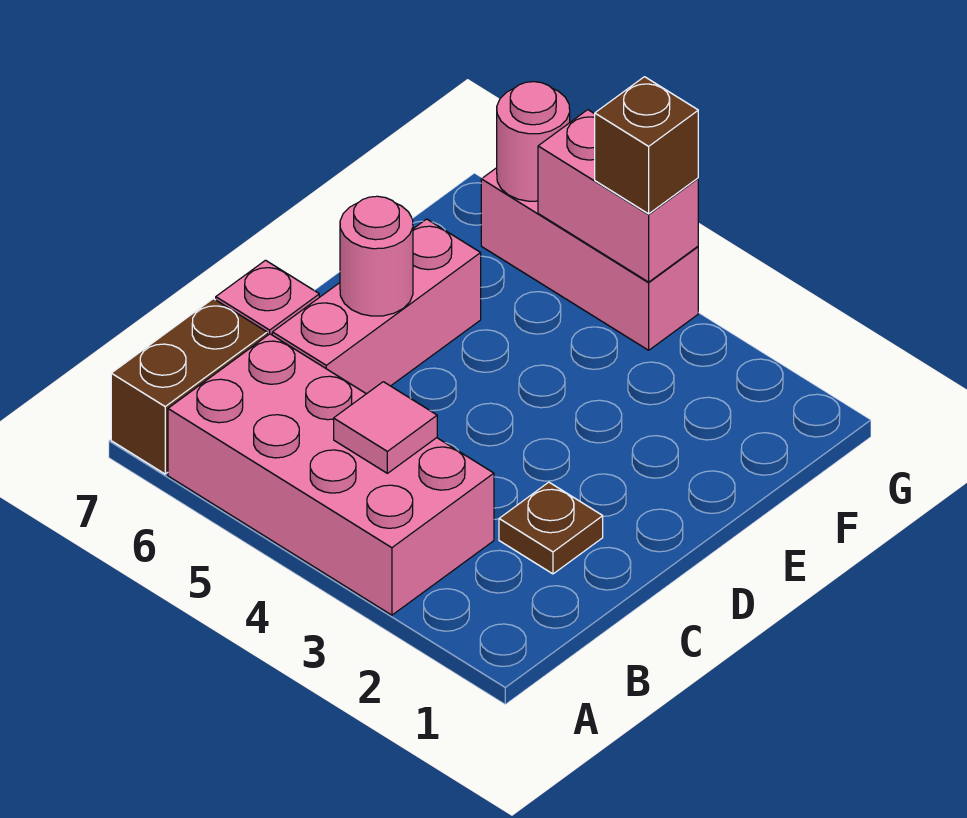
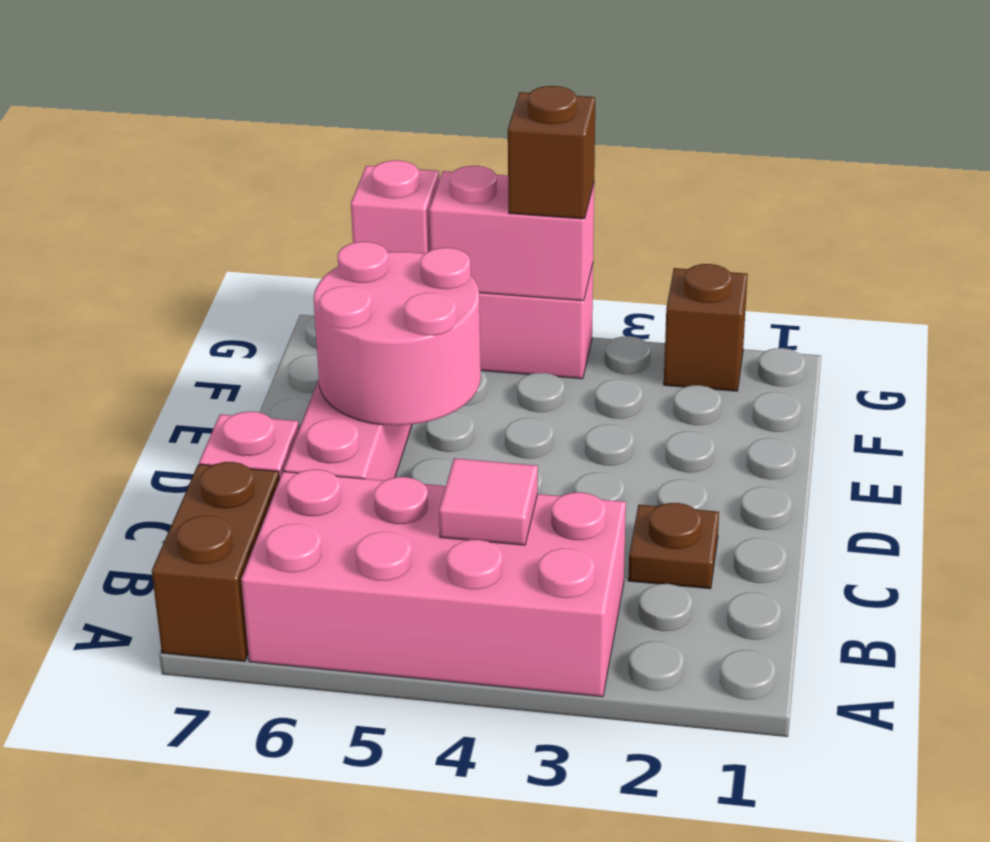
pink round brick D6 level 2 -> pink round brick D5:E6 level 2
none -> brown brick G2 level 1
pink round brick G6 level 2 -> pink brick G6 level 2

